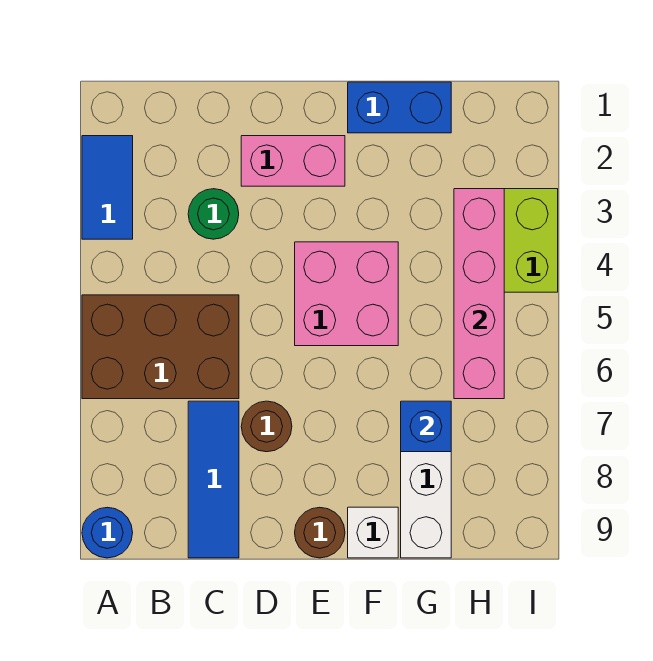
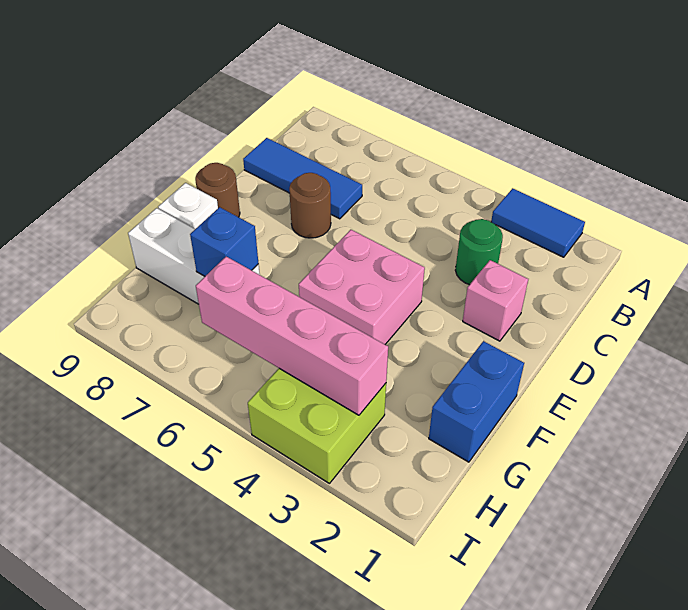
brown brick A5:C6 level 1 -> none
blue round brick A9 level 1 -> none
pink brick D2:E2 level 1 -> pink brick D2 level 1

